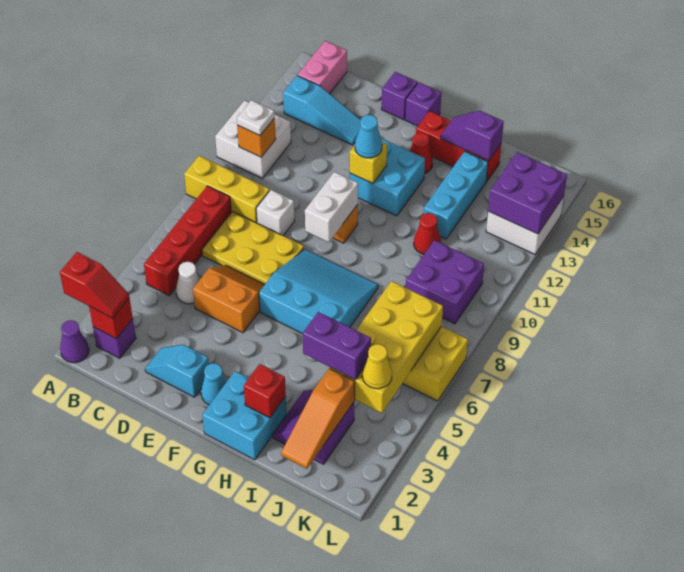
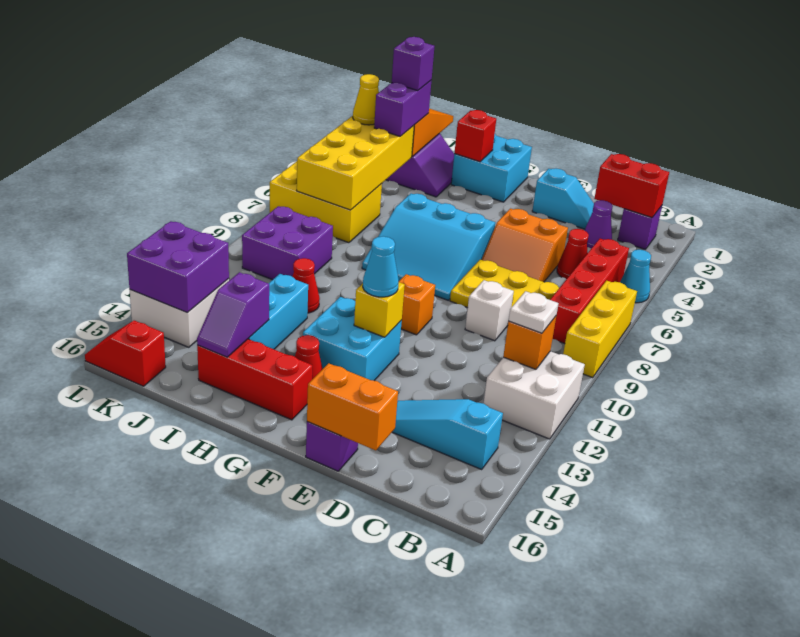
purple cone A1 level 1 -> purple cone C3 level 1
red slope A2:B2 level 3 top A -> red slope K16:L16 level 1 top K
yellow brick A9:C9 level 1 -> yellow brick A7:A9 level 1
red brick B2 level 2 -> red brick B2:C2 level 2
pink brick B15:B16 level 1 -> none
white cone C5 level 1 -> red cone C5 level 1
none -> orange brick D16:E16 level 2
cyan cone F2 level 1 -> cyan cone A5 level 1
white brick F9:F10 level 2 -> none
purple brick F16 level 1 -> purple brick J3 level 4
purple slope H15:I15 level 2 top I -> purple slope I14:I15 level 2 top 14
purple brick I4:J4 level 3 -> purple brick J3:J4 level 3

